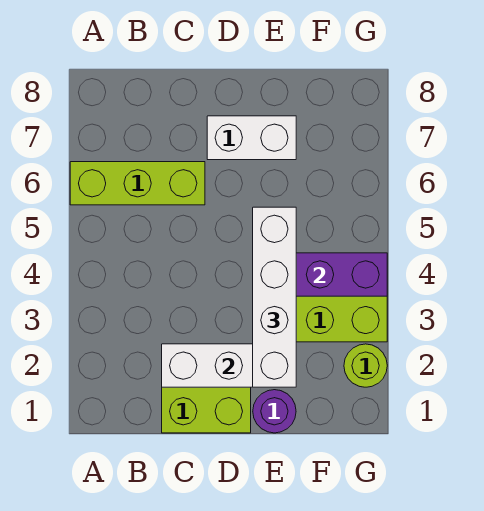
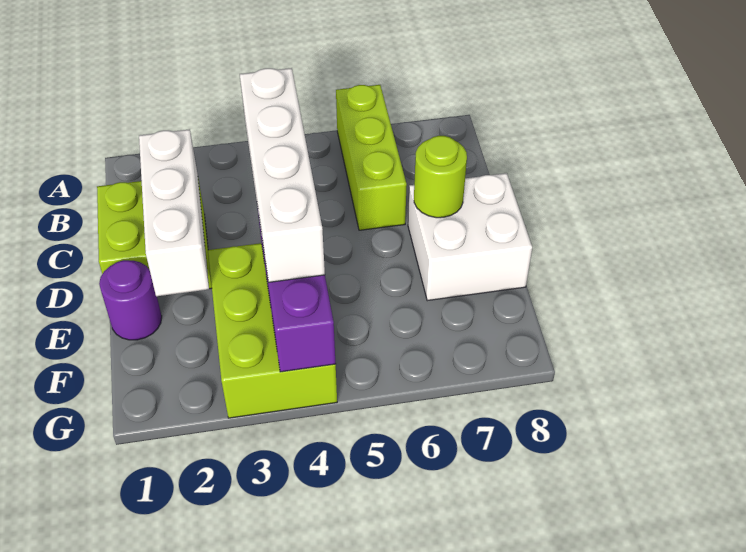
white brick D7:E7 level 1 -> white brick D7:E8 level 1
white brick E2:E5 level 3 -> white brick C4:F4 level 3
lime round brick G2 level 1 -> lime round brick D7 level 2

